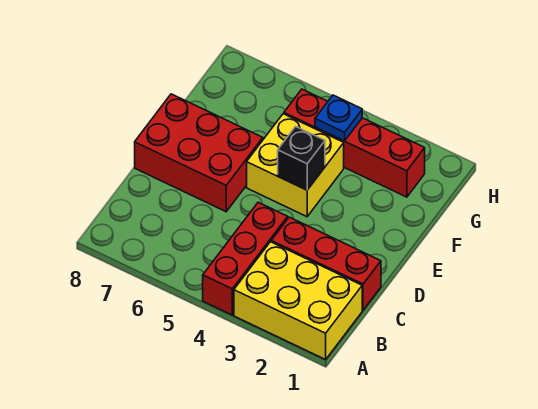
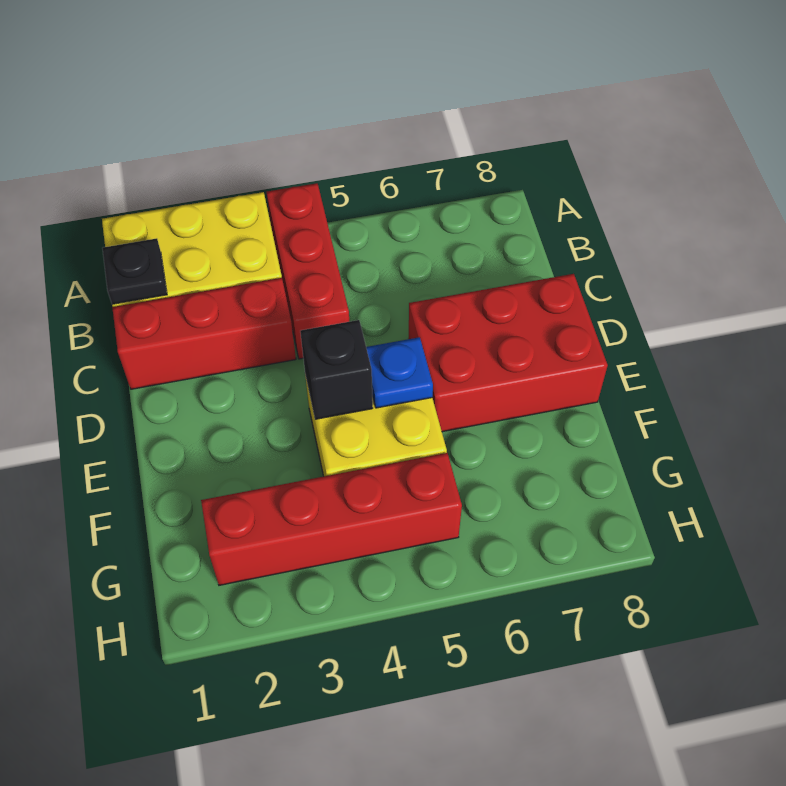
none -> black plate B1 level 2
blue plate G4 level 2 -> blue plate E5 level 2

